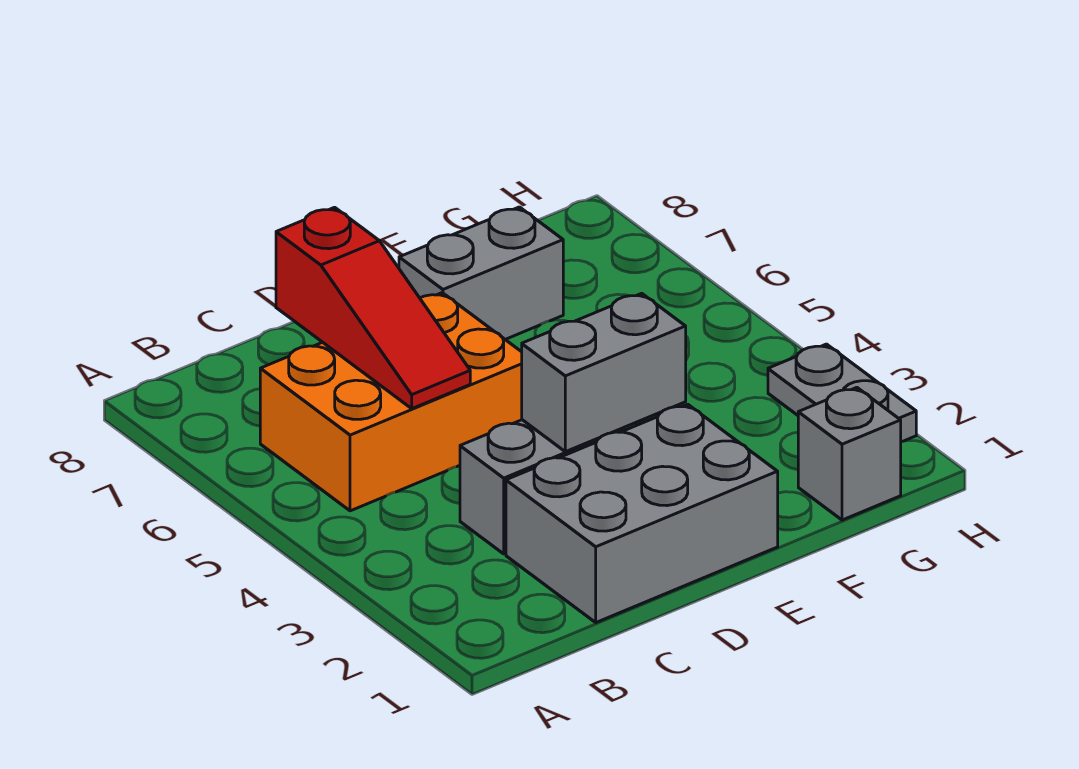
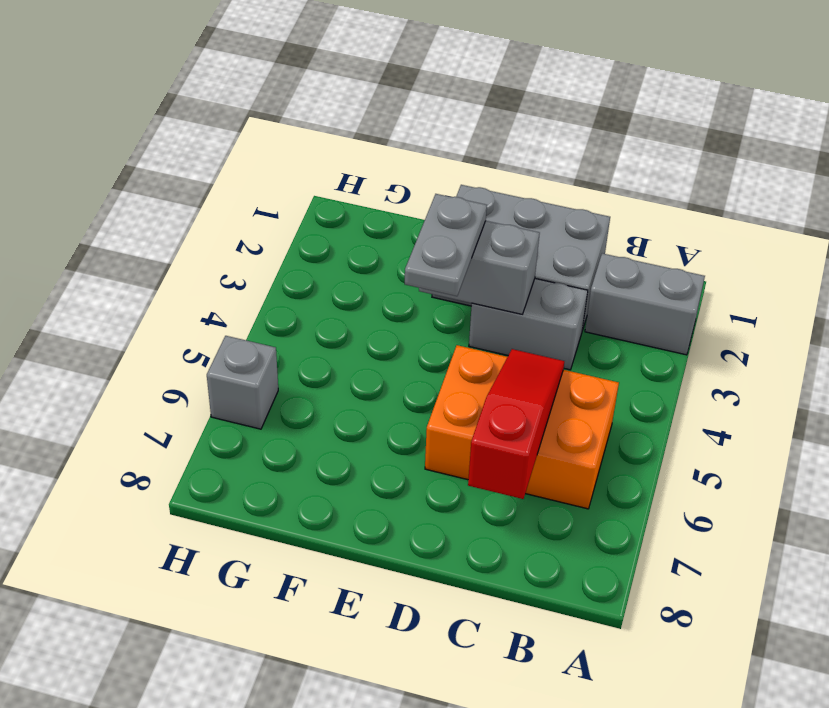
grey brick E7:F7 level 1 -> grey brick A2:B2 level 1
grey brick G1 level 1 -> grey brick H6 level 1
grey plate H2:H3 level 1 -> grey plate E3:E4 level 3

